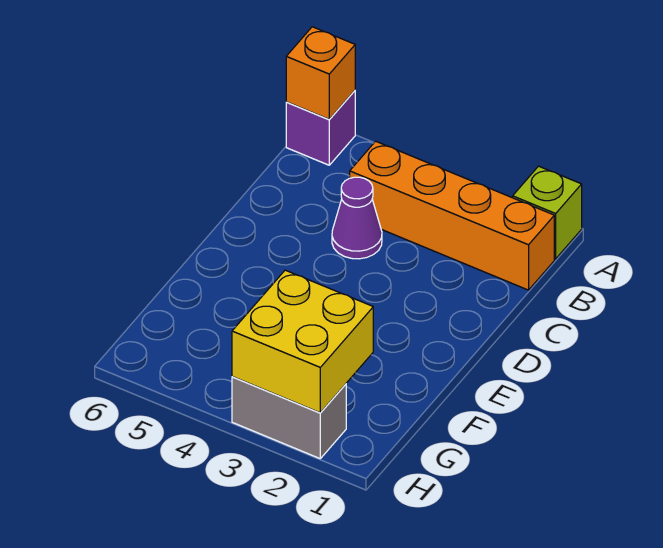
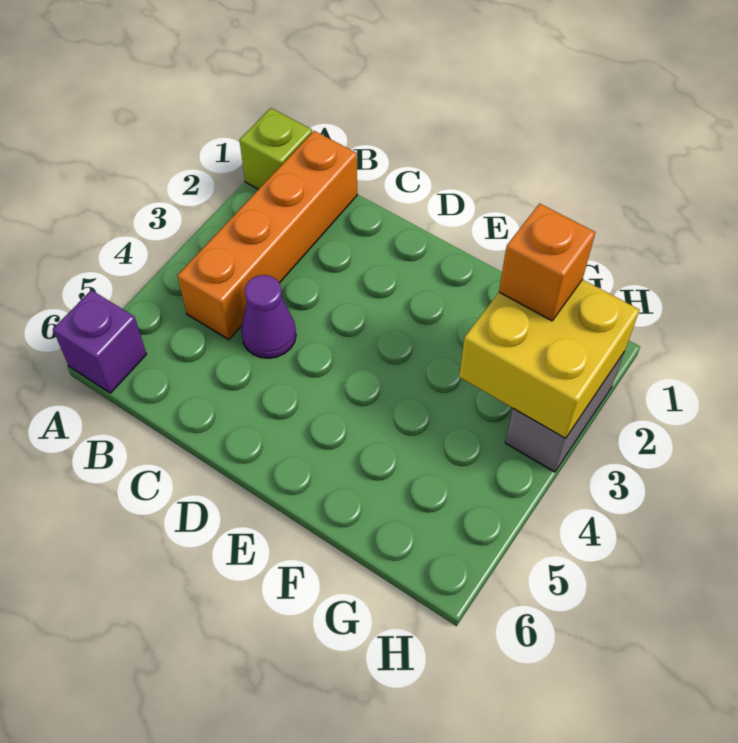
orange brick A6 level 2 -> orange brick G2 level 3

